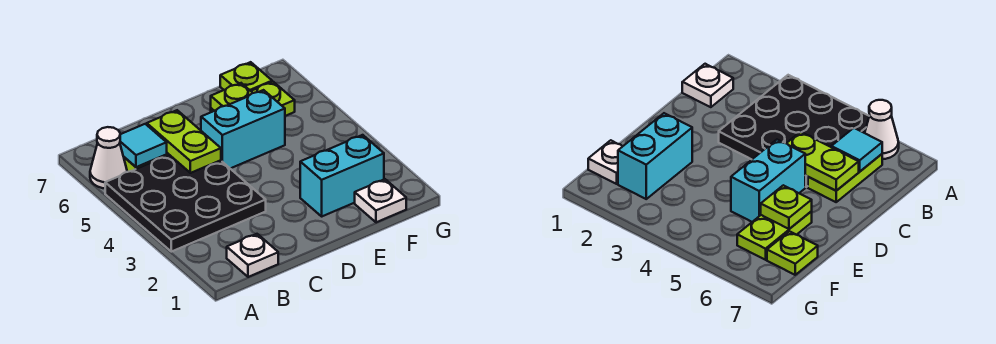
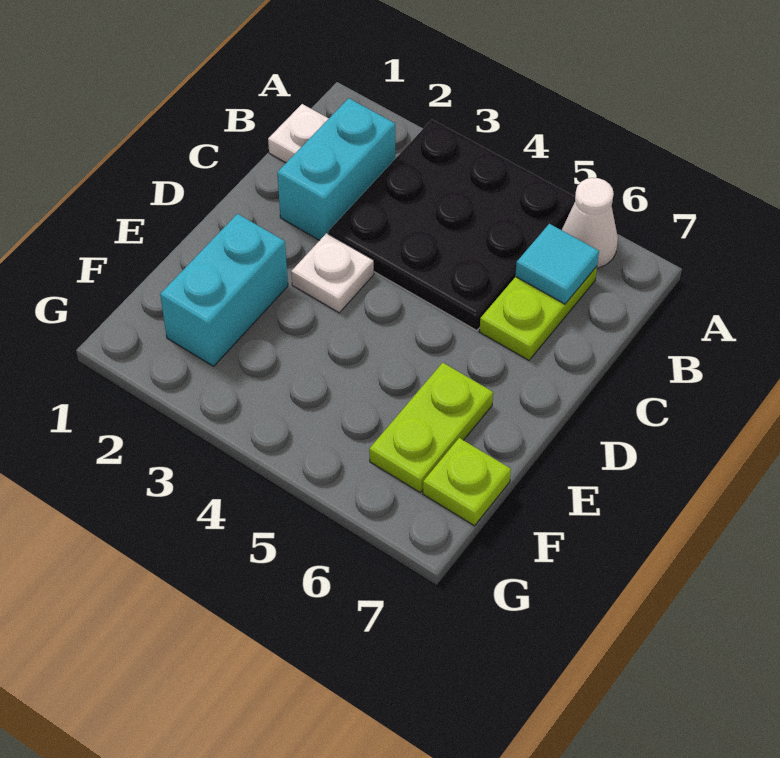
lime plate C5:C6 level 2 -> none
cyan brick D5:E5 level 1 -> cyan brick B2:C2 level 1
lime plate E6 level 2 -> none
white plate F1 level 1 -> white plate D3 level 1

